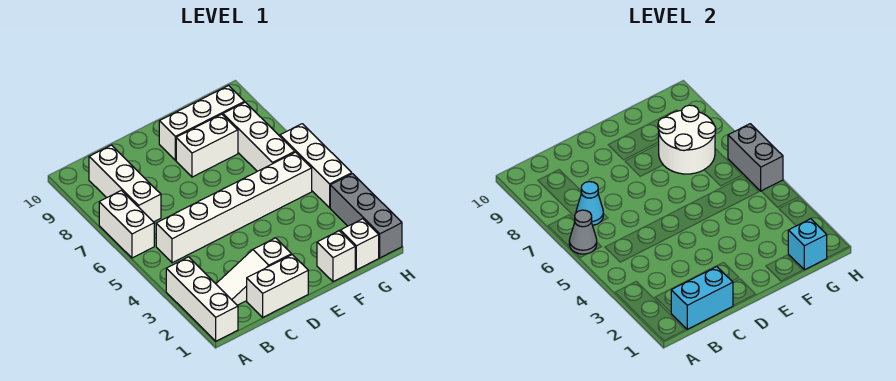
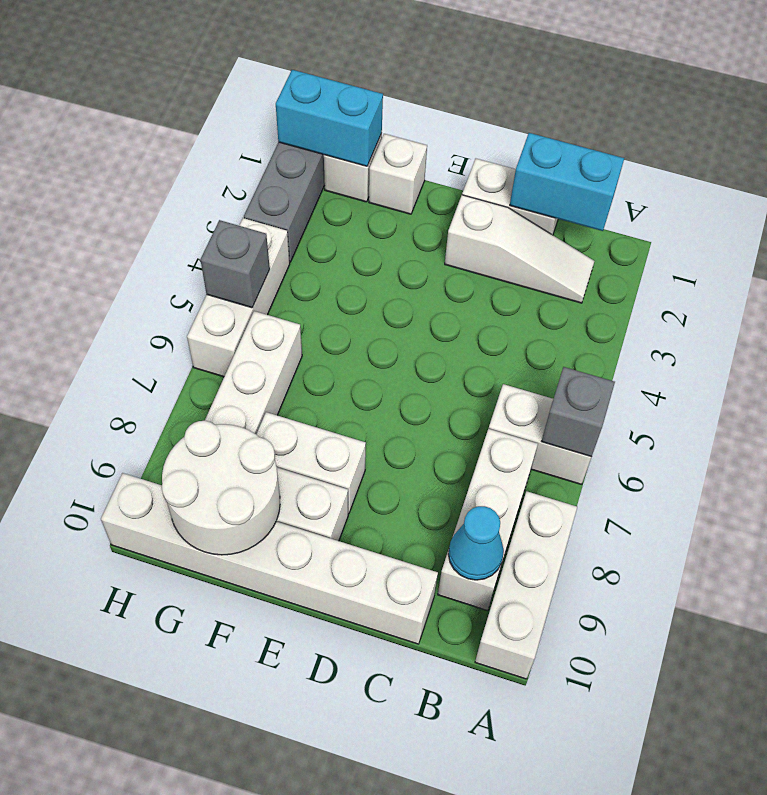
white brick A1:A3 level 1 -> white brick A8:A10 level 1
white brick A6:A7 level 1 -> white brick A6:B6 level 1
grey cone A6 level 2 -> grey brick A6 level 2
white brick B5:G5 level 1 -> white brick C10:H10 level 1
cyan cone B7 level 2 -> cyan cone B9 level 2
white round brick F7:G8 level 2 -> white round brick F9:G10 level 2
cyan brick G1 level 2 -> cyan brick G1:H1 level 2
grey brick H5:H6 level 2 -> grey brick H5 level 2

